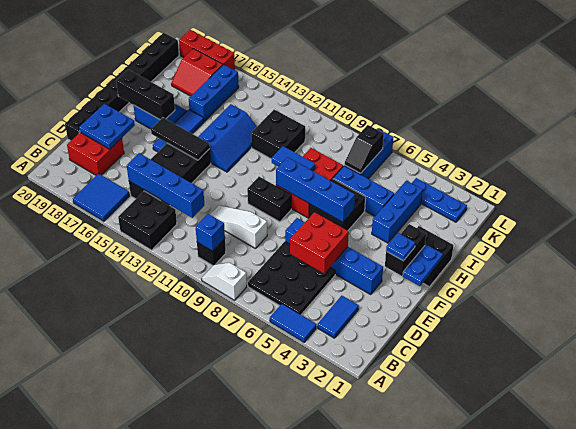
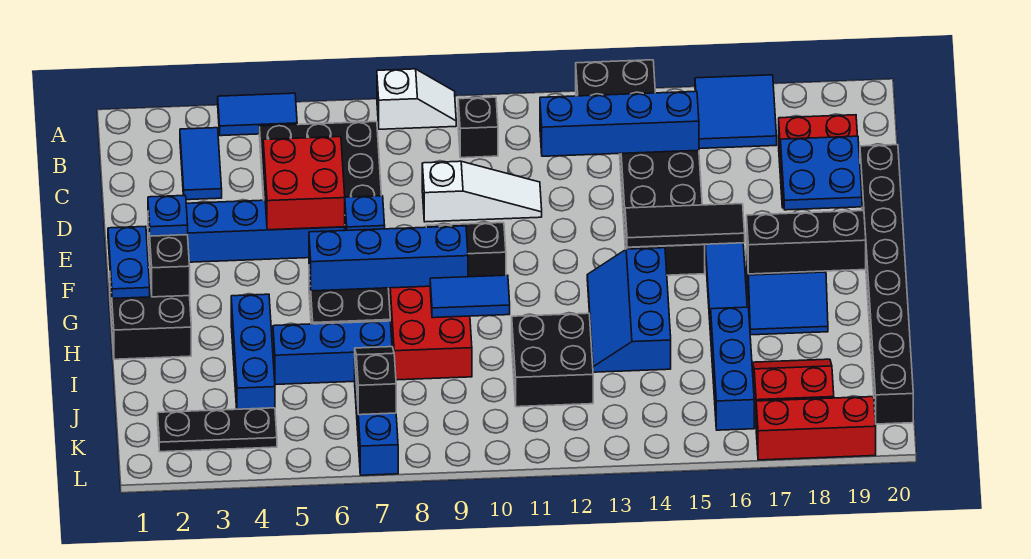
blue brick B10 level 2 -> none
blue plate K2:K4 level 1 -> black plate K2:K4 level 1

